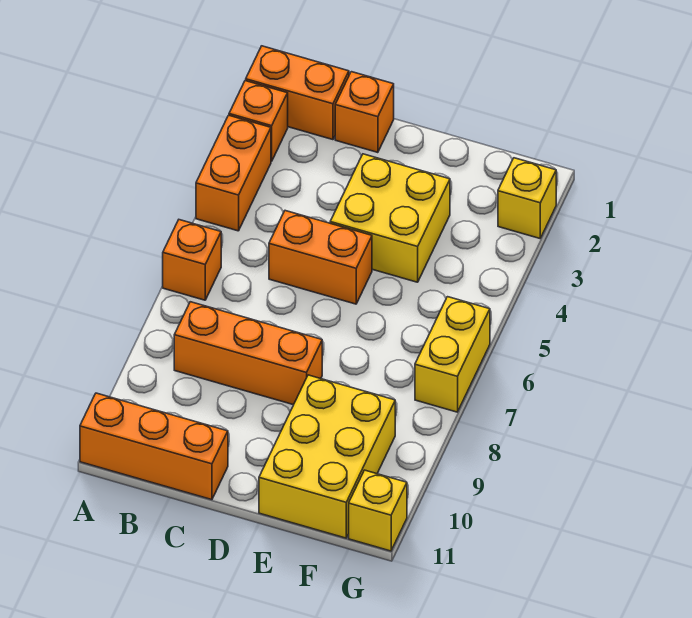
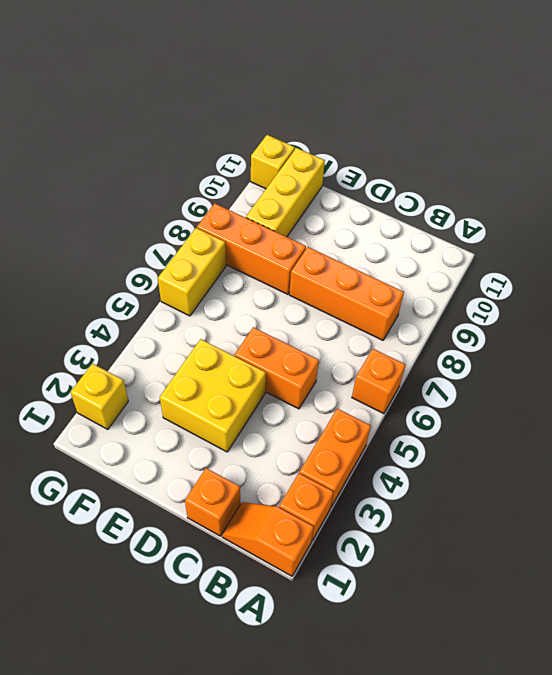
orange brick A1:B1 level 1 -> orange slope A1:B1 level 1 top A
orange brick A11:C11 level 1 -> orange brick E8:G8 level 1
yellow brick E9:F11 level 1 -> yellow brick F9:F11 level 1

